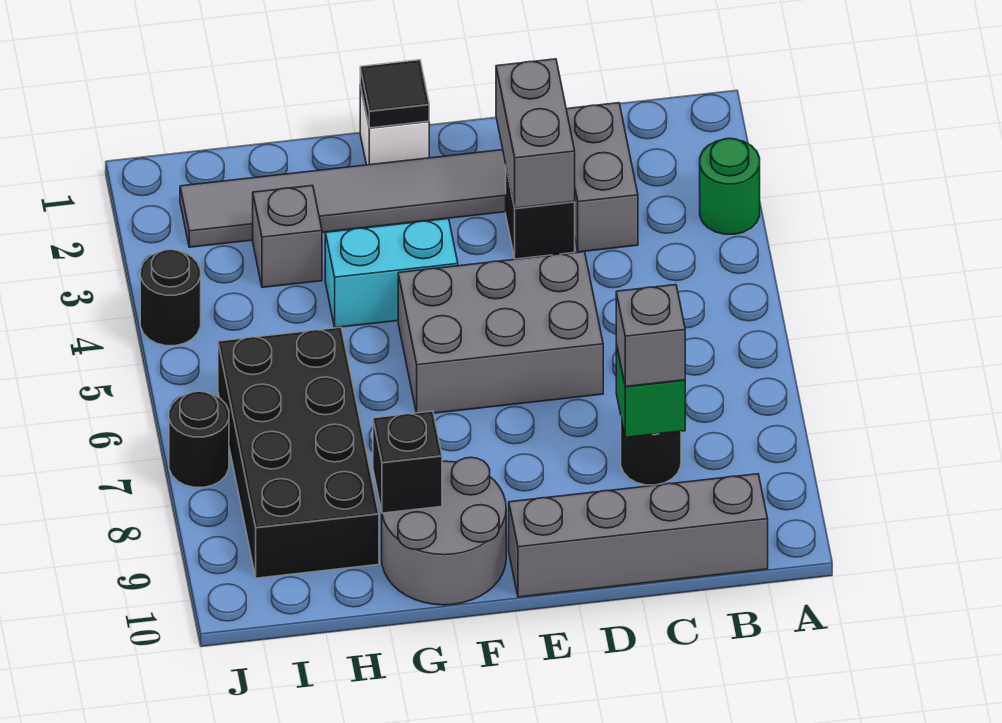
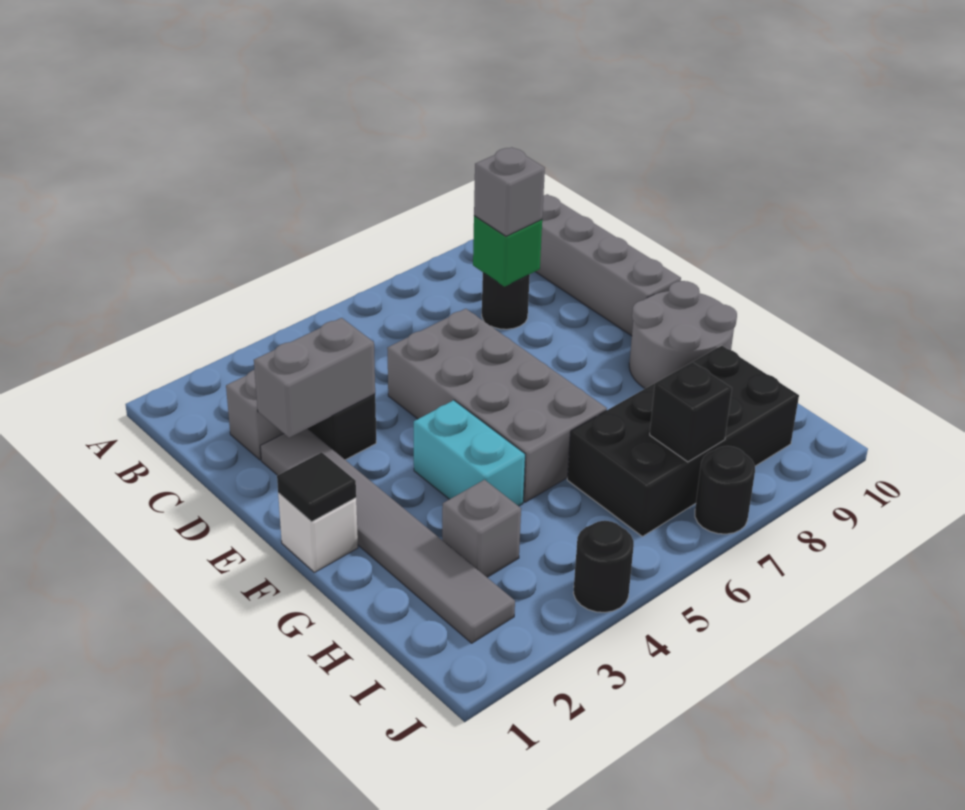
green round brick A3 level 1 -> none
grey brick D5:F6 level 1 -> grey brick D5:G6 level 1
black brick G9 level 2 -> black brick I7 level 2

